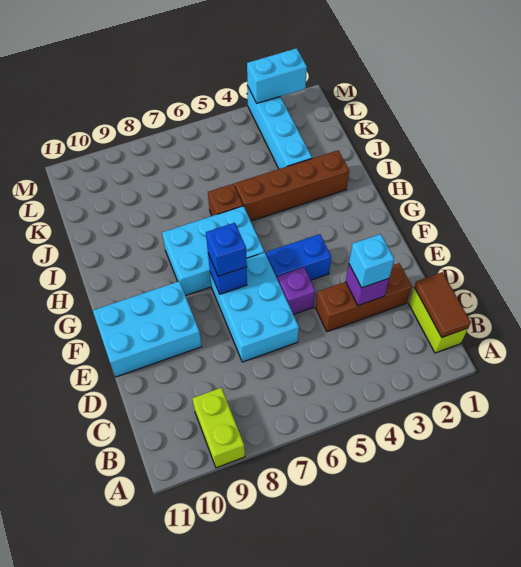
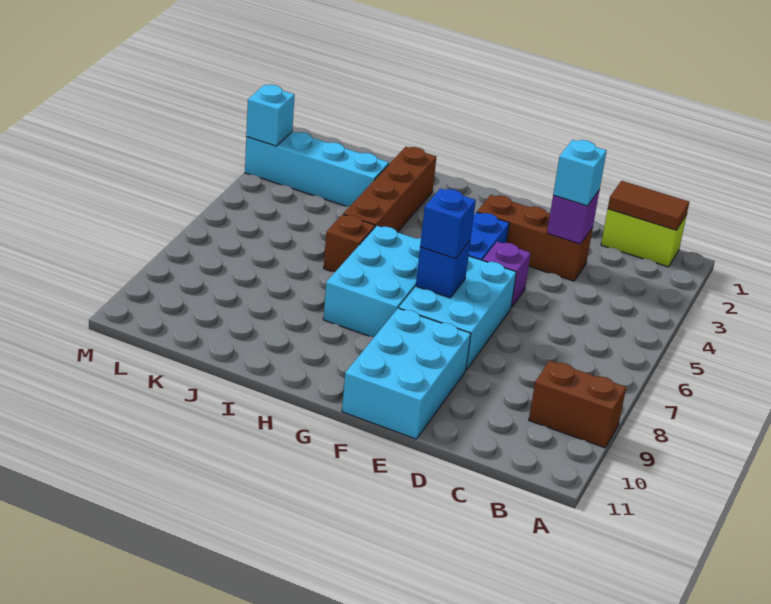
lime brick A9:B9 level 1 -> brown brick A9:B9 level 1
brown brick D2:D4 level 1 -> brown brick D3:F3 level 1
cyan brick D6:F7 level 1 -> cyan brick E6:F8 level 1
cyan brick M2:M3 level 2 -> cyan brick M3 level 2

